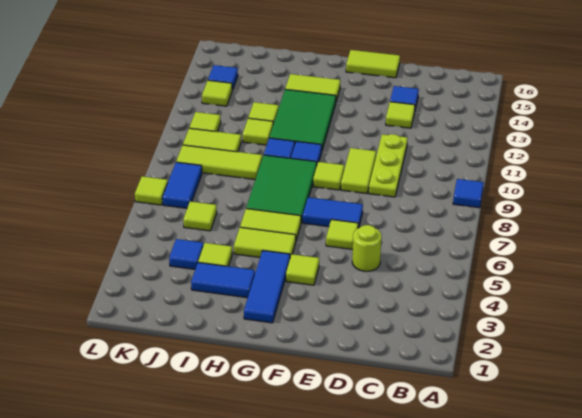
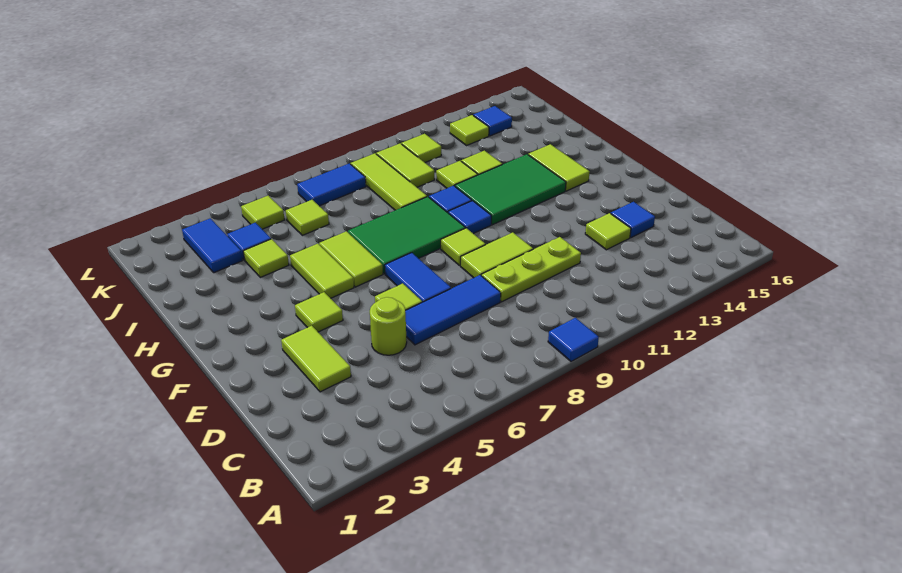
lime tile E16:F16 level 1 -> lime tile D3:E3 level 1
blue tile G2:G4 level 1 -> blue tile D6:D8 level 1
blue tile H3:I3 level 1 -> blue tile J3:K3 level 1
lime tile L7 level 1 -> lime tile K5 level 1

